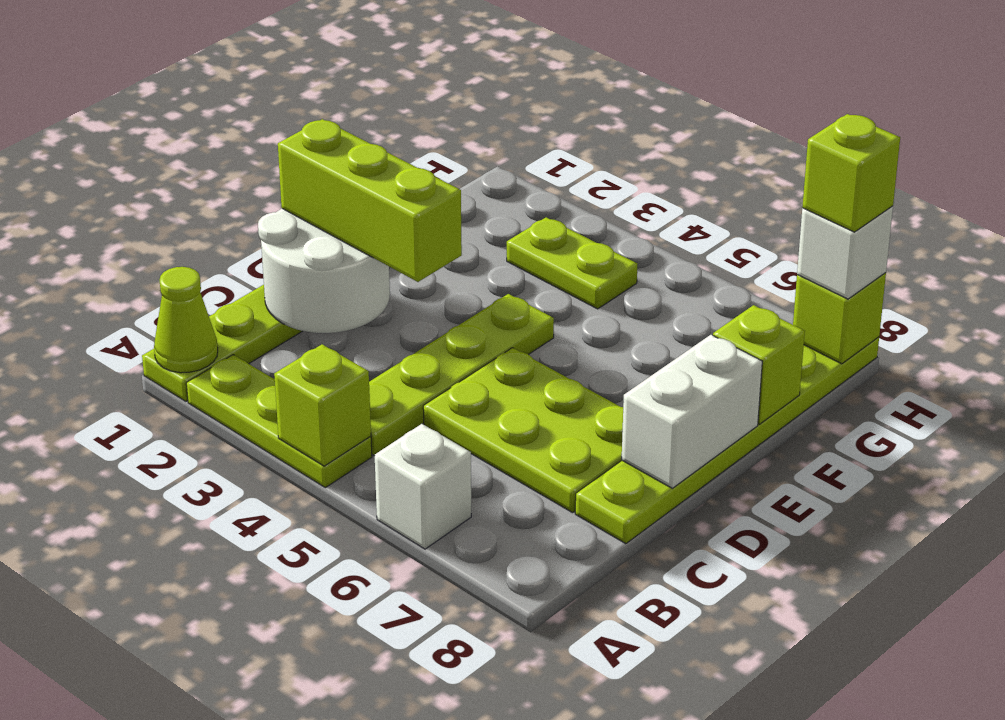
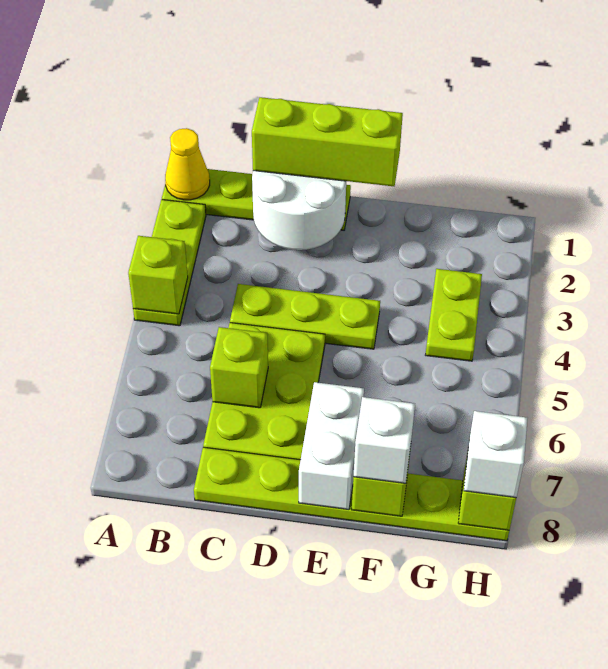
lime cone A1 level 2 -> yellow cone A1 level 2
white brick A6 level 1 -> white brick F8 level 3
lime plate B4:E4 level 1 -> lime plate C4:E4 level 1
lime brick D1:D3 level 3 -> lime brick C1:E1 level 3
white brick D8:E8 level 2 -> white brick E7:E8 level 2
lime brick H8 level 4 -> lime brick C6 level 2

